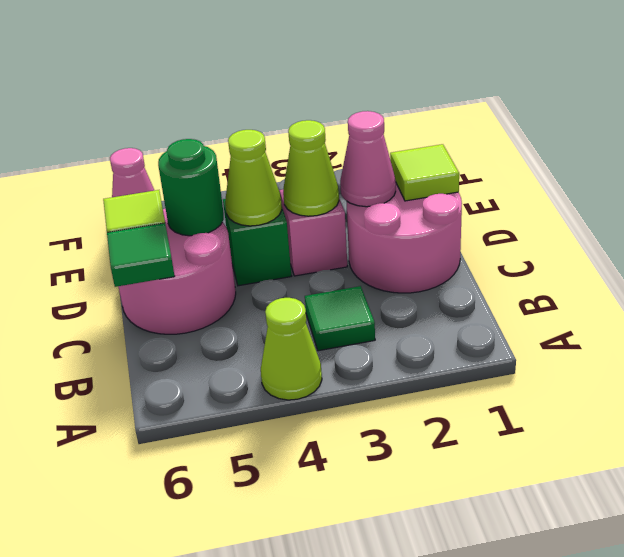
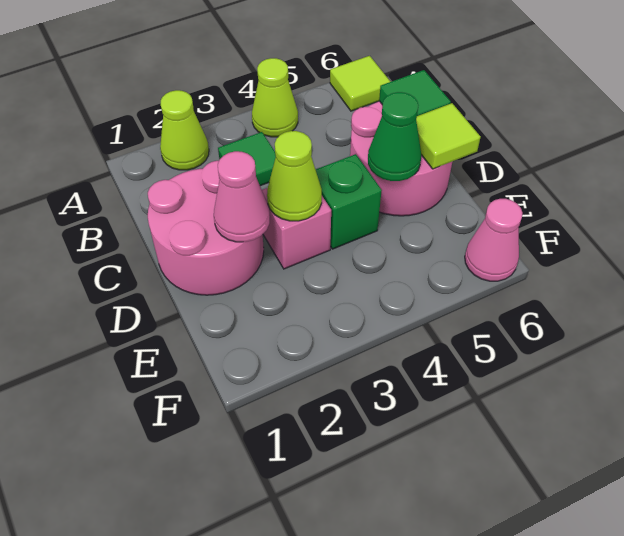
lime tile D1 level 2 -> lime tile A6 level 1
lime cone D4 level 2 -> lime cone A2 level 1
green round brick D5 level 2 -> green cone D5 level 2

